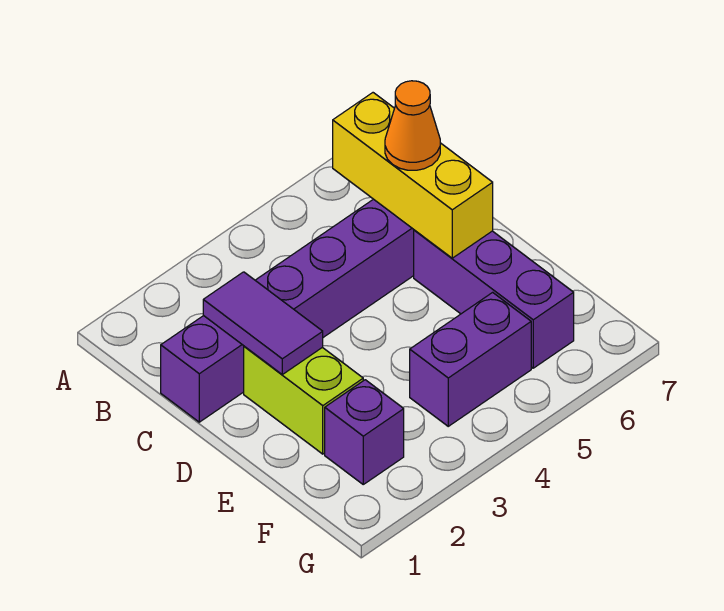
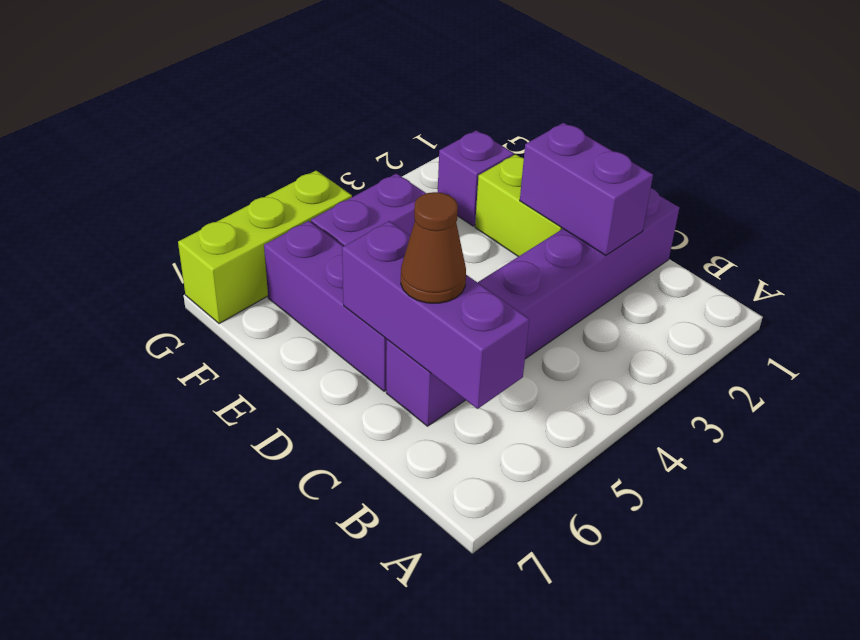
yellow brick B6:D6 level 2 -> purple brick B6:D6 level 2
purple tile C2:D2 level 2 -> purple brick C2:D2 level 2
orange cone C6 level 3 -> brown cone C6 level 3
none -> lime brick G5:G7 level 1

